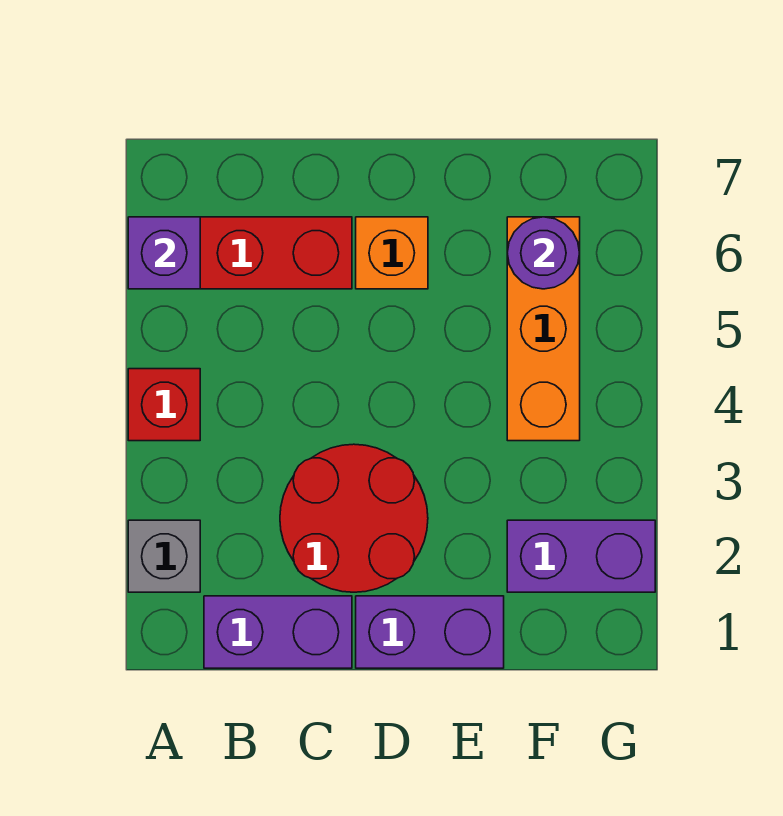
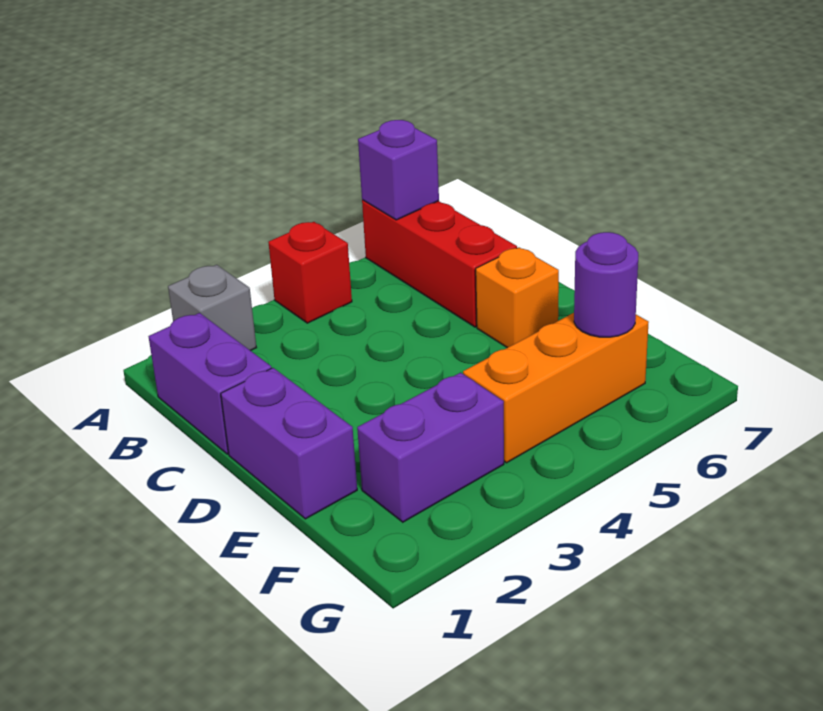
red round brick C2:D3 level 1 -> none
purple brick F2:G2 level 1 -> purple brick F2:F3 level 1

